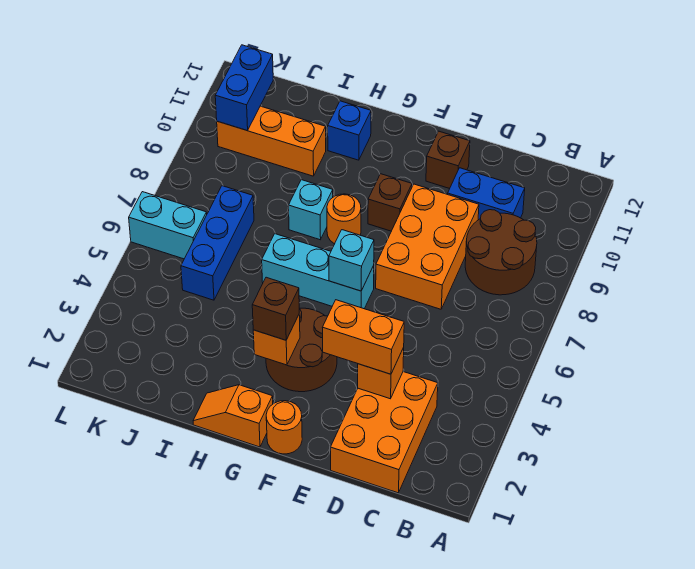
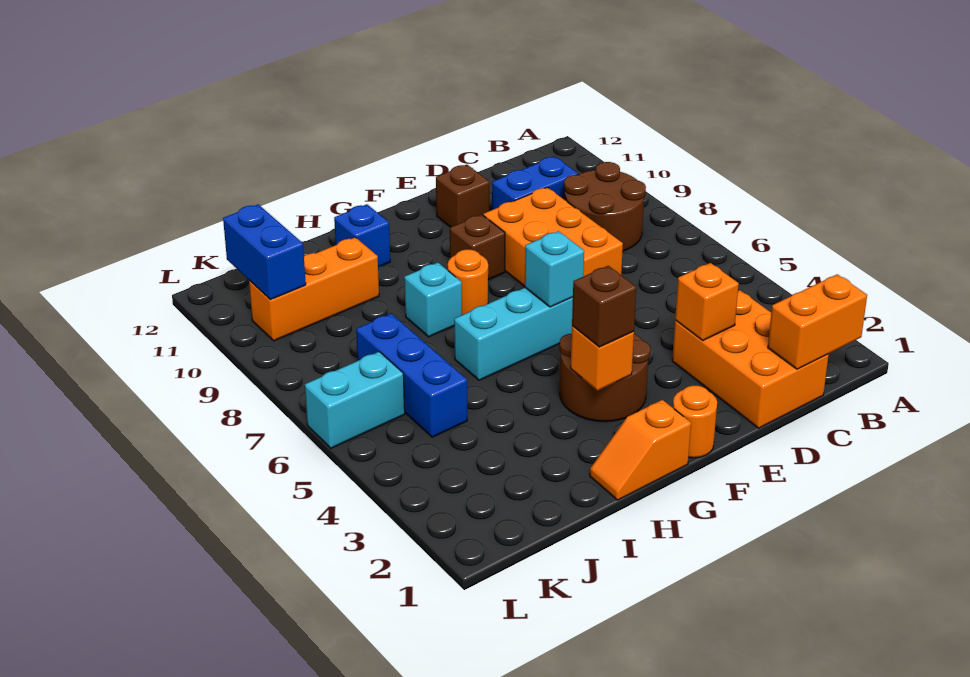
orange brick D3:E3 level 3 -> orange brick B1:C1 level 2

